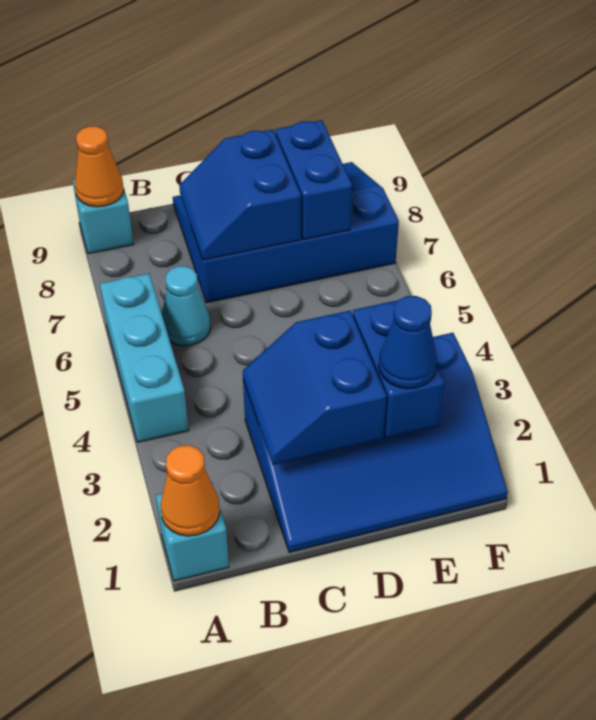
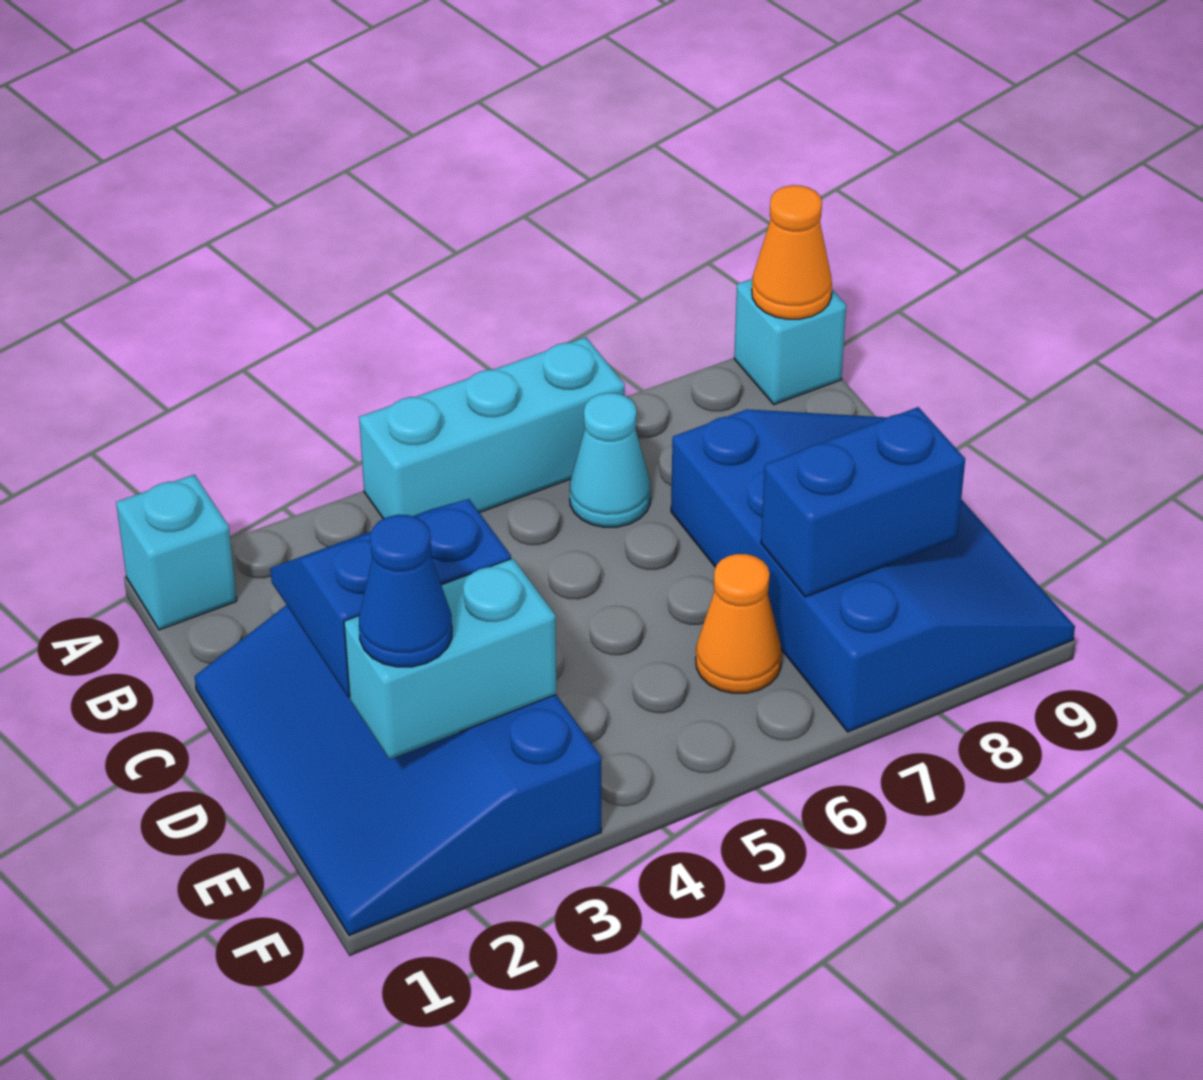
orange cone A1 level 2 -> orange cone E6 level 1
blue slope C7:D8 level 2 top D -> none
blue brick E2:E3 level 2 -> cyan brick E2:E3 level 2

